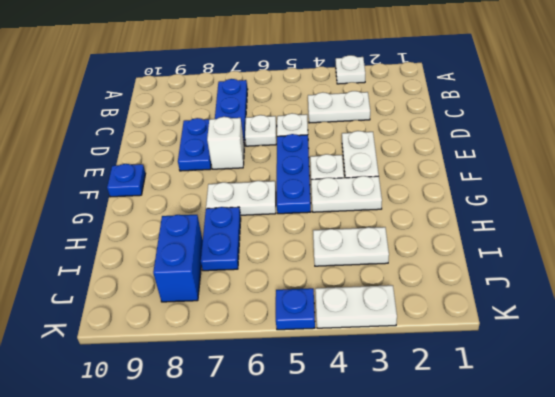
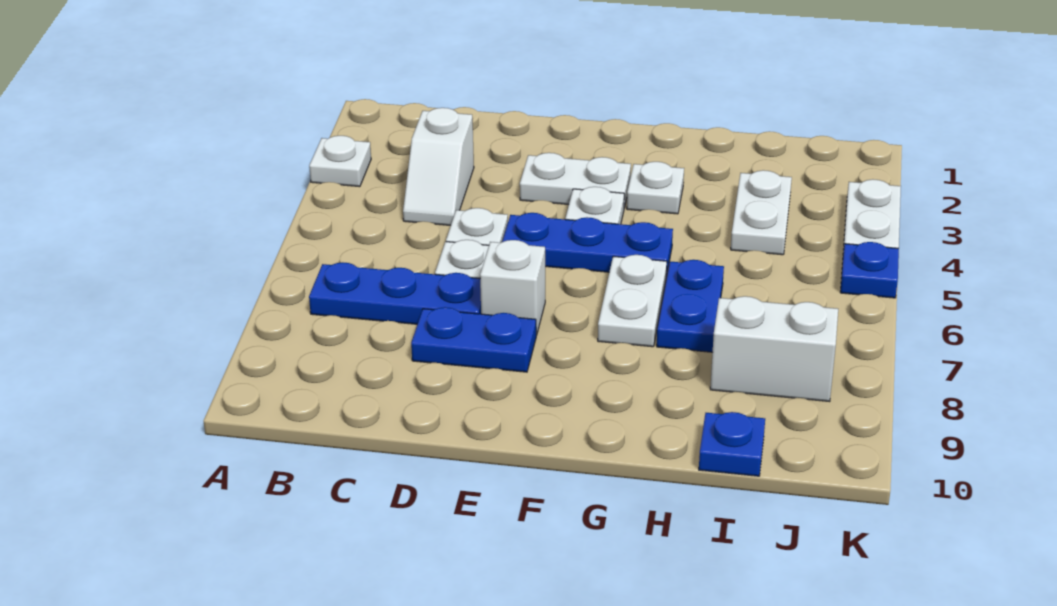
white plate C3:C4 level 1 -> white slope C3:C4 level 1 top 3
blue plate F10 level 1 -> blue plate I10 level 1
white plate G3:G4 level 1 -> white plate G3 level 1
blue plate H7:I7 level 1 -> blue plate H6:H7 level 1
blue brick I8:J8 level 1 -> white brick I8:J8 level 1

